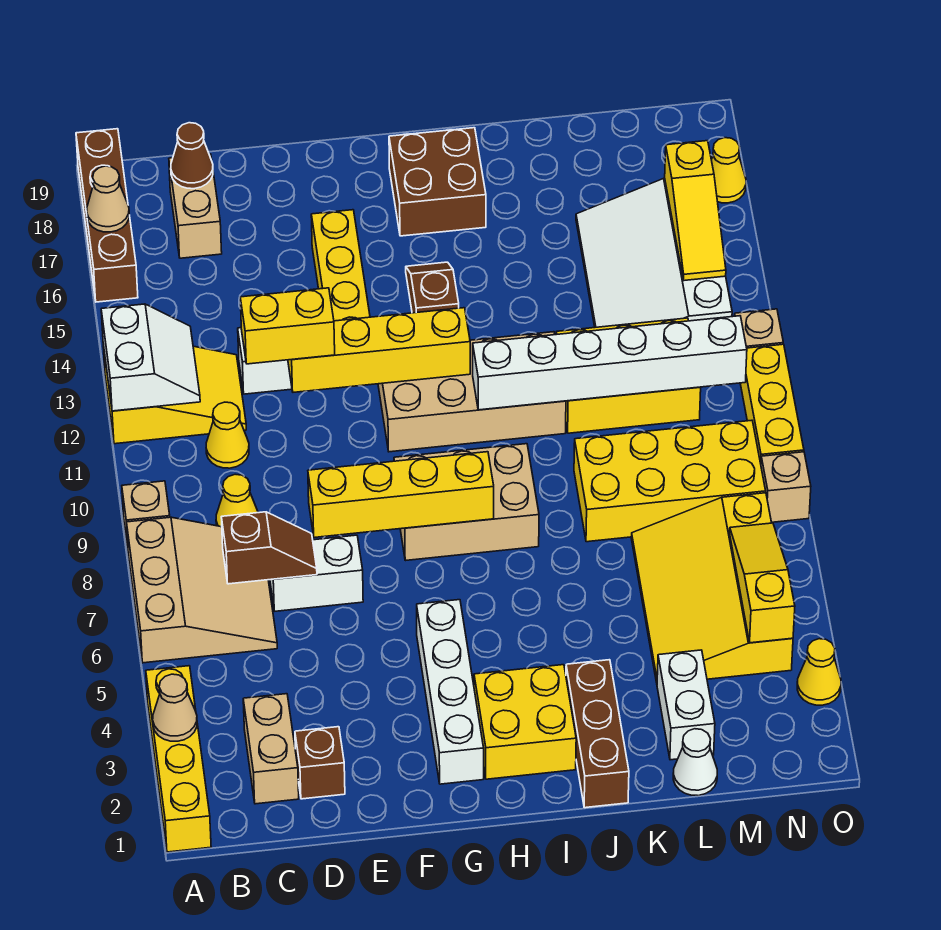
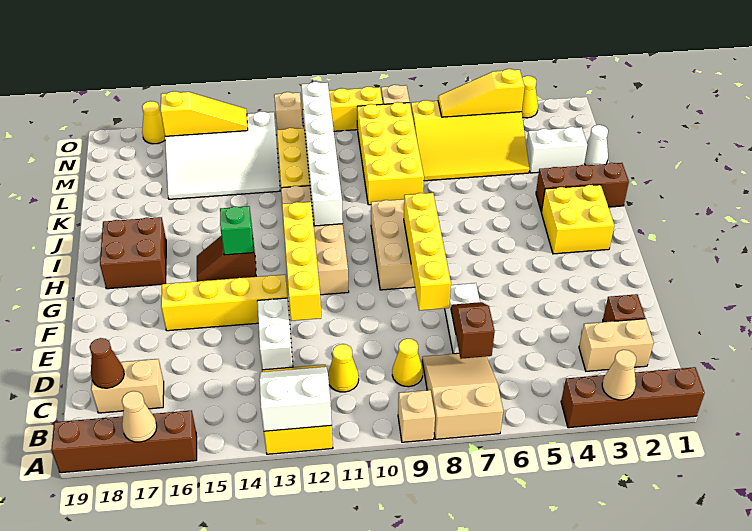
yellow brick A1:A4 level 1 -> brown brick A1:A4 level 1
tan slope A6:C8 level 1 top A -> tan slope A7:C8 level 1 top A
yellow brick D12:E12 level 3 -> none
white brick G2:G5 level 1 -> none
none -> green brick H14 level 2

